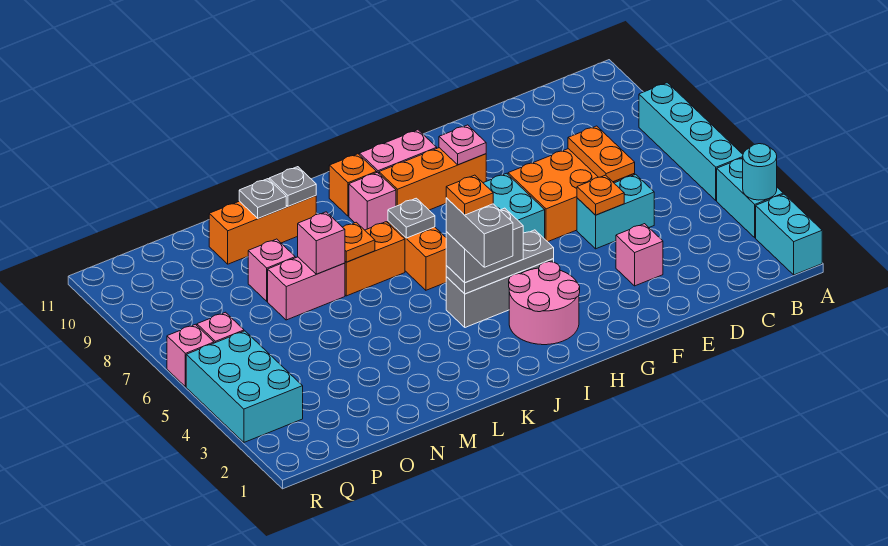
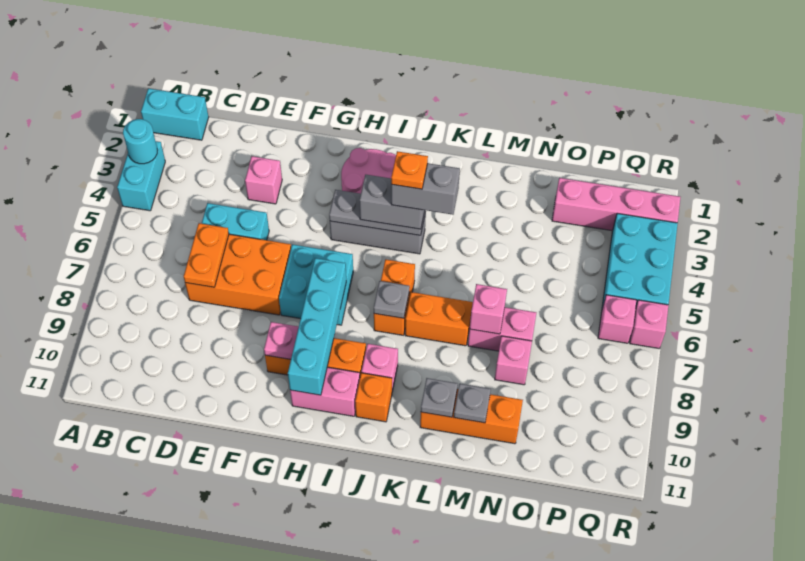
cyan brick A1:A2 level 1 -> cyan brick A1:B1 level 1
cyan brick A5:A8 level 1 -> cyan brick H7:H10 level 2
orange plate E5 level 2 -> none
grey brick J3:J4 level 4 -> grey brick J4:K4 level 4
orange plate L7 level 2 -> none
none -> pink brick O2:R2 level 1

